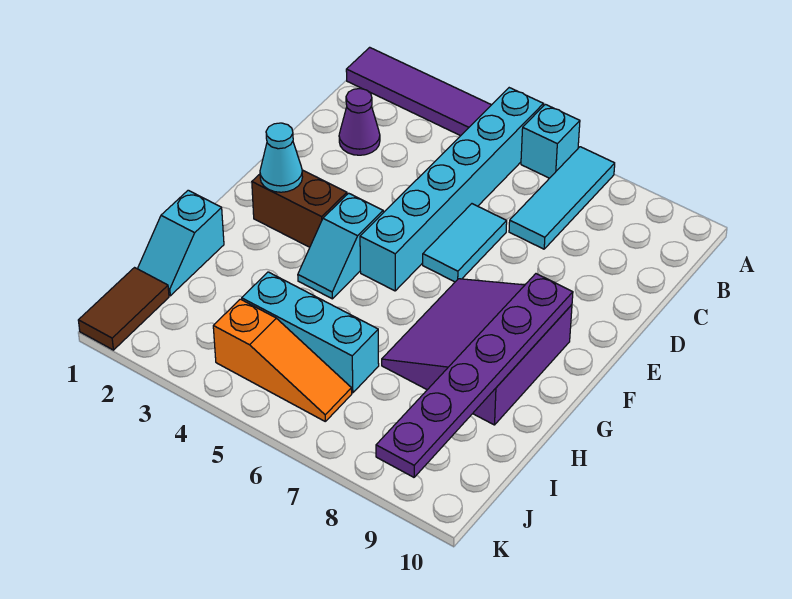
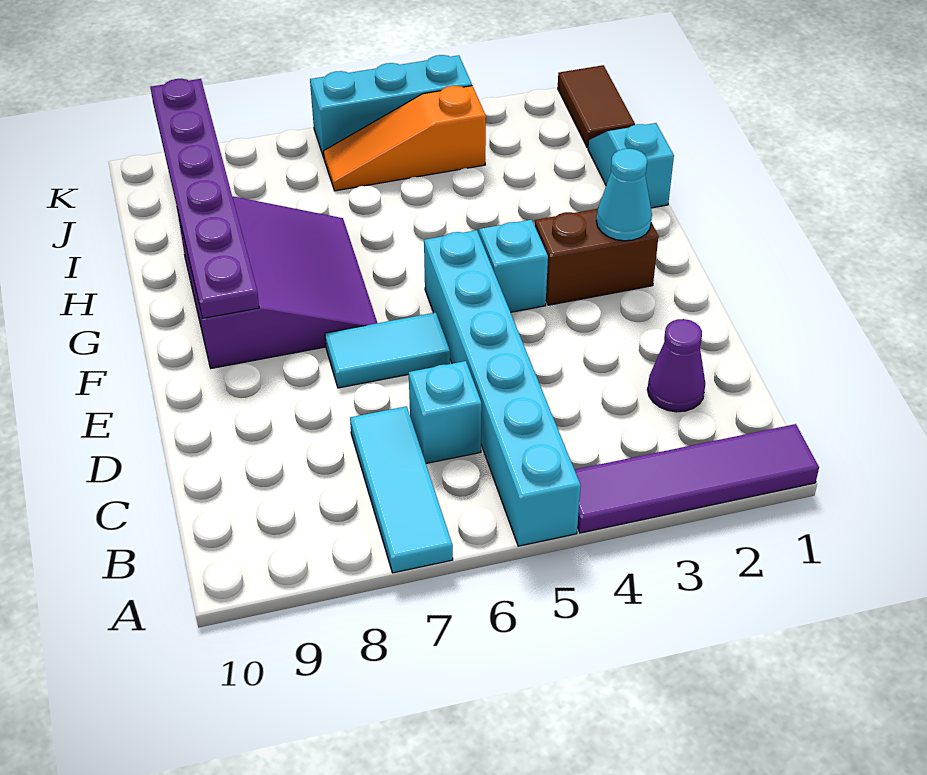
cyan brick A6 level 1 -> cyan brick C6 level 1
cyan tile D6:E6 level 1 -> cyan tile E6:E7 level 1
cyan brick I4:I6 level 1 -> cyan brick K4:K6 level 1

